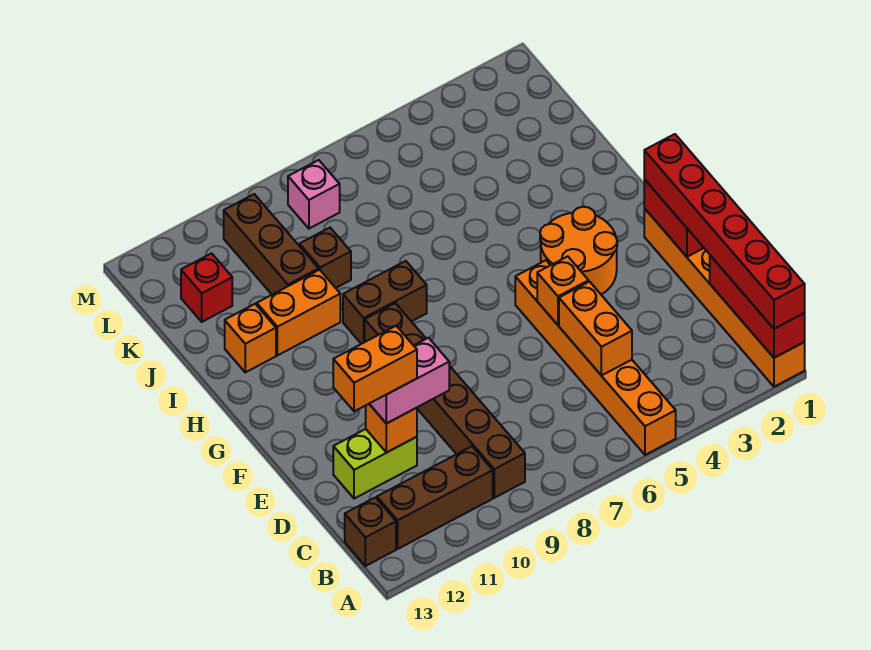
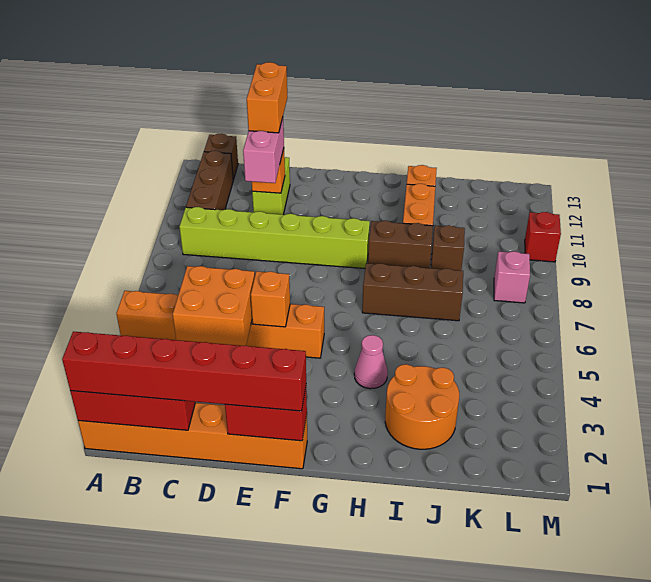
brown brick B9:G9 level 1 -> lime brick B9:G9 level 1
orange brick C5:D5 level 2 -> orange brick C4:D5 level 2
orange round brick F3:G4 level 1 -> orange round brick I2:J3 level 1
none -> pink cone H4 level 1
brown brick H8:H9 level 1 -> brown brick H9:I9 level 1
brown brick J10:L10 level 1 -> brown brick H7:J7 level 1
red brick K12 level 1 -> red brick M10 level 1

